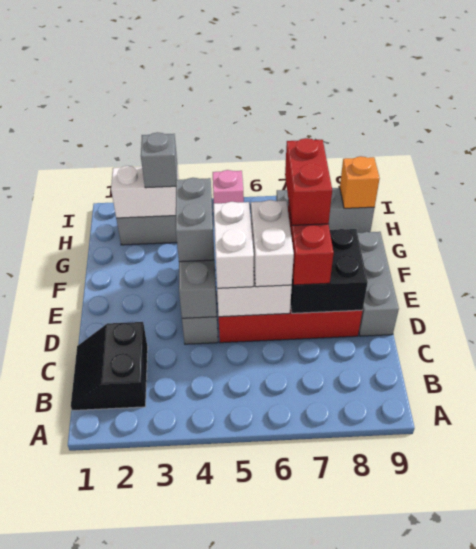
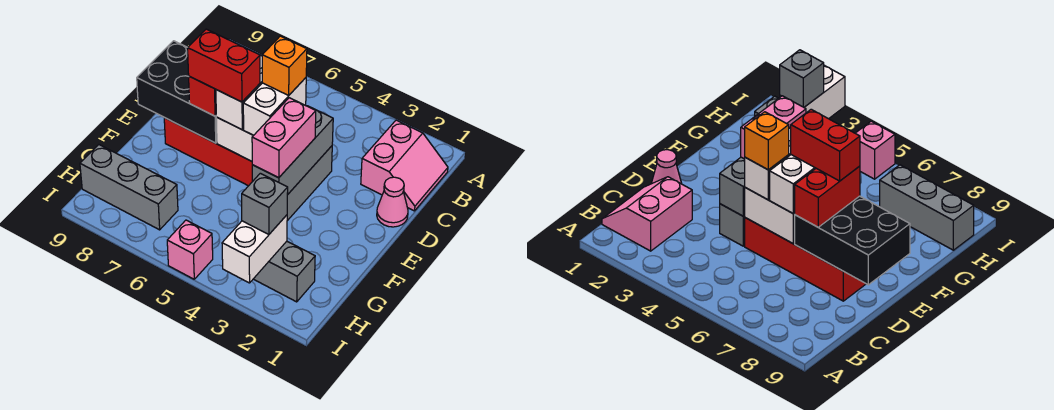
black slope B1:C2 level 1 top 2 -> pink slope B1:C2 level 1 top 2
none -> pink cone D1 level 1
black brick D7:E8 level 2 -> black brick D7:E9 level 2
grey brick D9:F9 level 1 -> none
grey brick E4:F4 level 3 -> pink brick E4:F4 level 3
red brick E7:F7 level 4 -> red brick E6:E7 level 4
white brick H2:H3 level 2 -> white brick H3:I3 level 2
orange brick H9 level 2 -> orange brick D5 level 4

